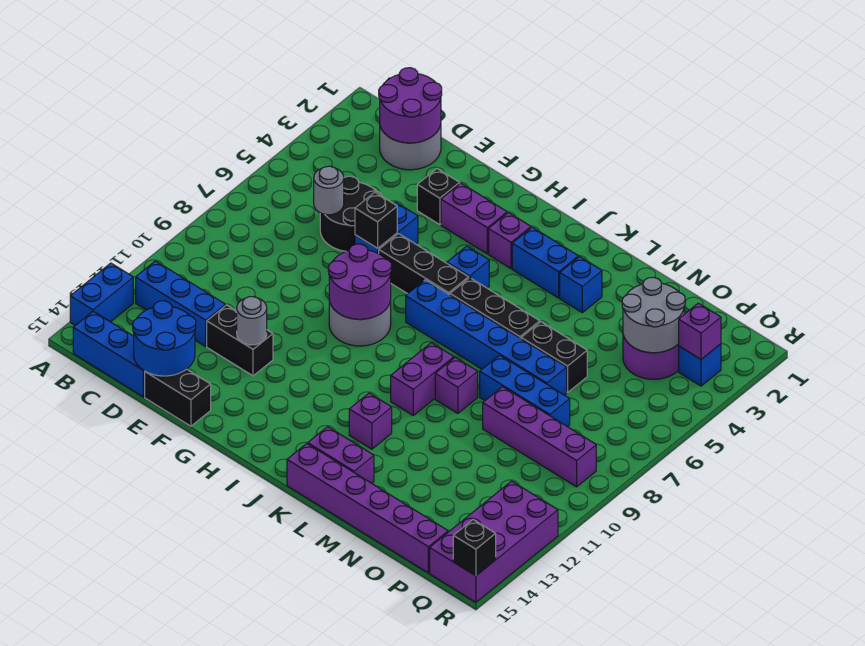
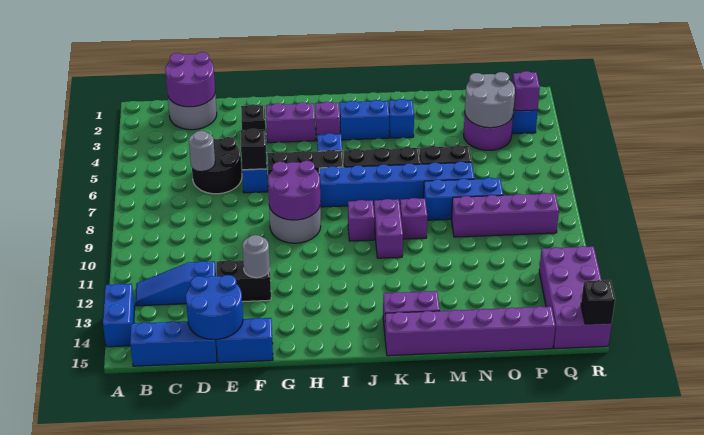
blue brick B12:D12 level 1 -> blue slope B12:D12 level 1 top D
black brick E15:F15 level 1 -> blue brick E15:F15 level 1
purple brick K12 level 1 -> purple brick J9 level 1

